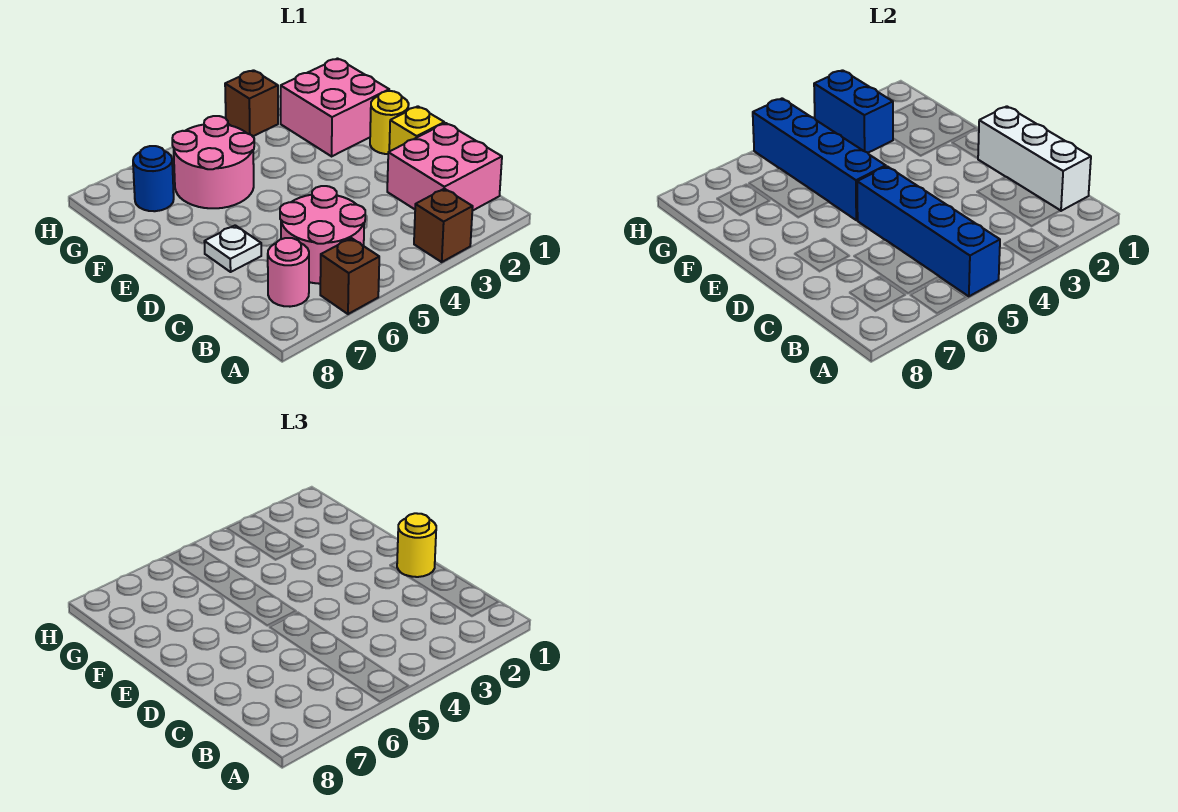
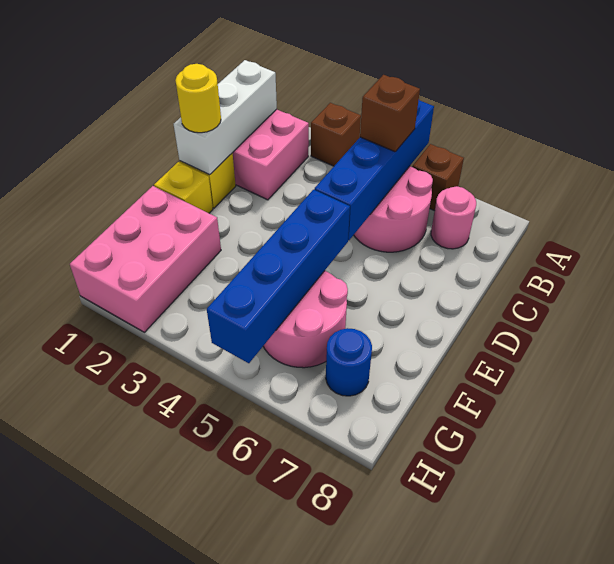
white plate D7 level 1 -> none
yellow round brick E1 level 1 -> yellow brick E1 level 1
pink brick F1:G2 level 1 -> pink brick F1:H2 level 1
blue brick G3:H3 level 2 -> none
brown brick H3 level 1 -> brown brick B5 level 3

